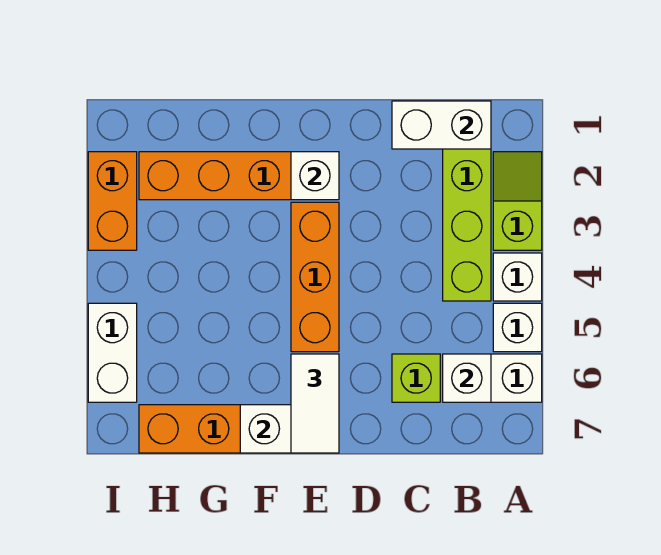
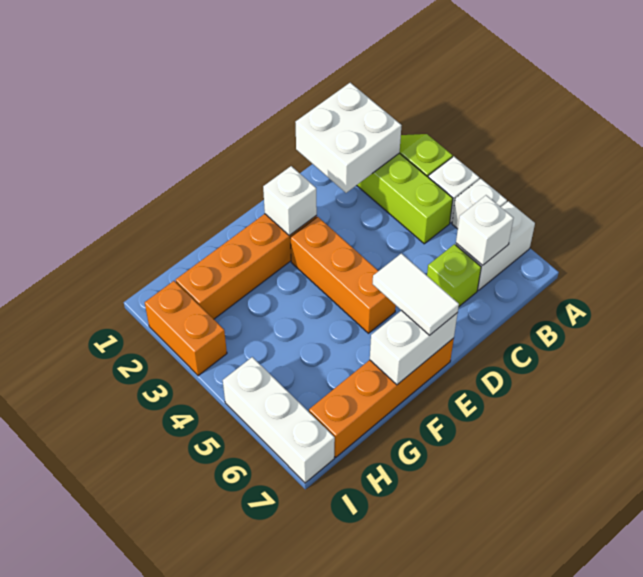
white brick B1:C1 level 2 -> white brick B1:C2 level 2
white brick I5:I6 level 1 -> white brick I5:I7 level 1

